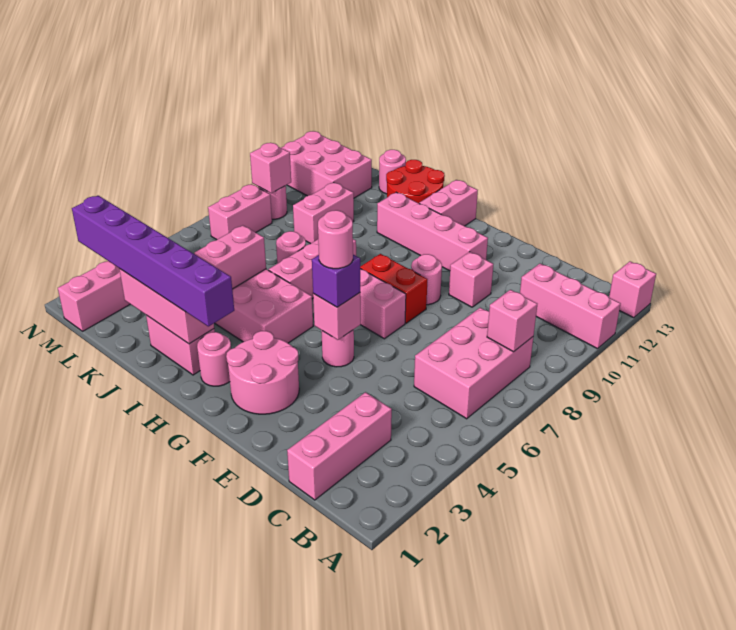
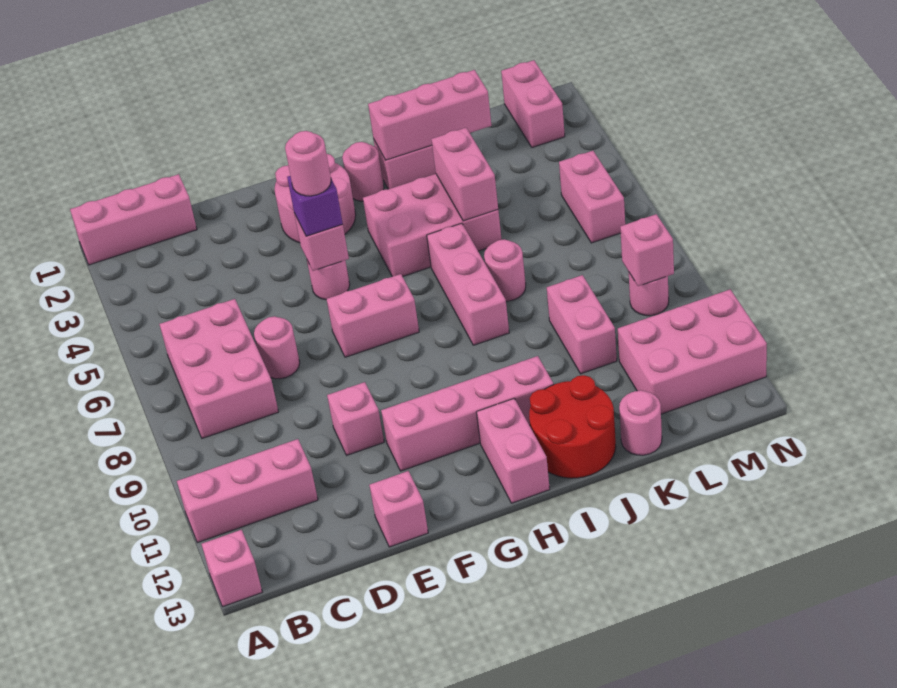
pink brick B8 level 2 -> pink brick E13 level 1
pink brick C1:C3 level 1 -> pink brick A1:C1 level 1
red brick F8:G8 level 1 -> none
pink round brick F9 level 1 -> pink round brick D7 level 1
purple brick H2:M2 level 3 -> none
pink brick M7:M8 level 1 -> pink brick M5:M6 level 1

